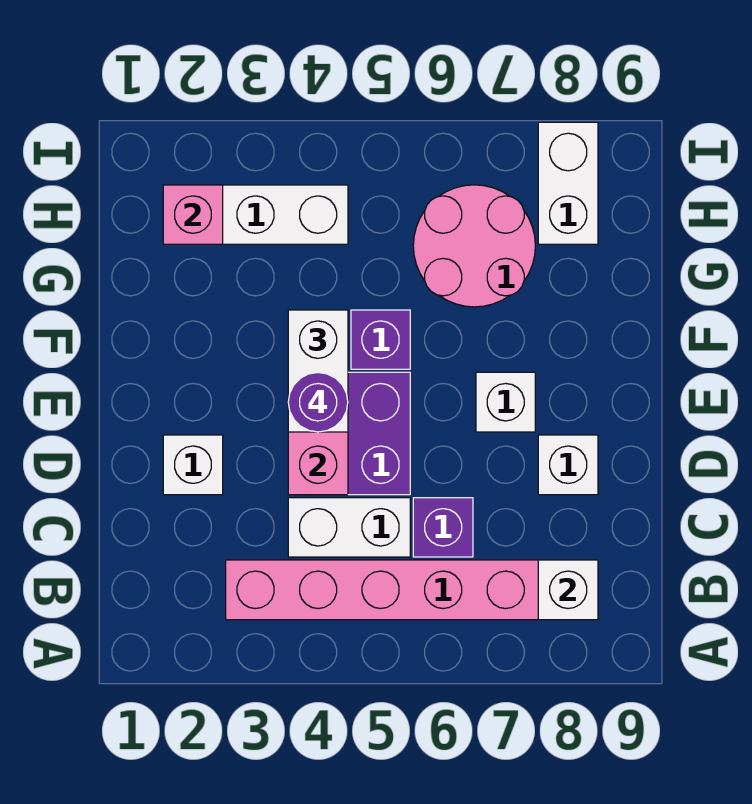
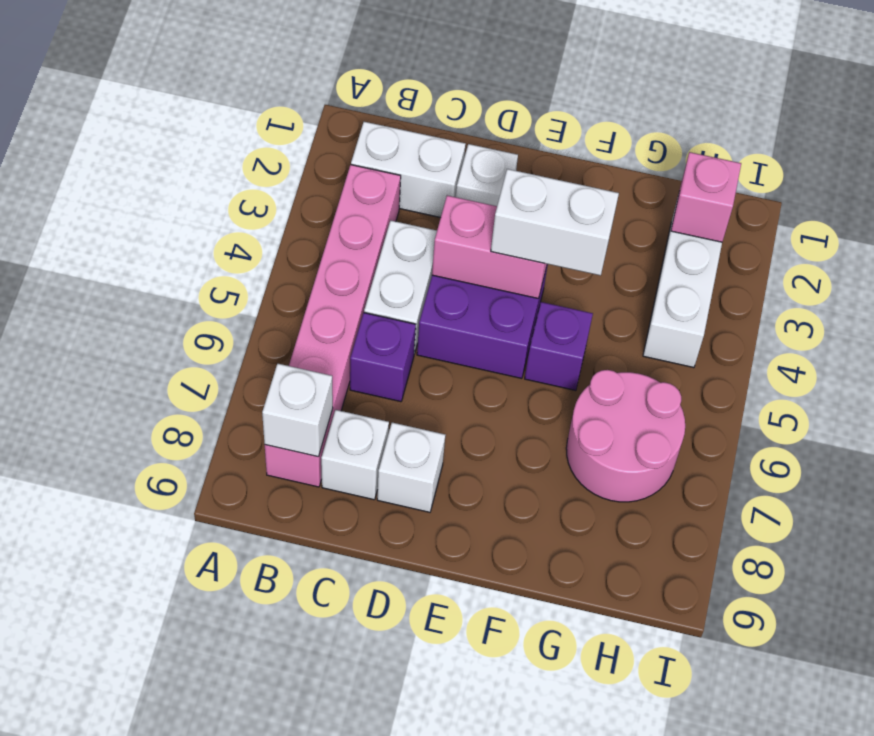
purple round brick E4 level 4 -> none
white brick E7 level 1 -> white brick C8 level 1
white brick H8:I8 level 1 -> white brick B2:C2 level 1

